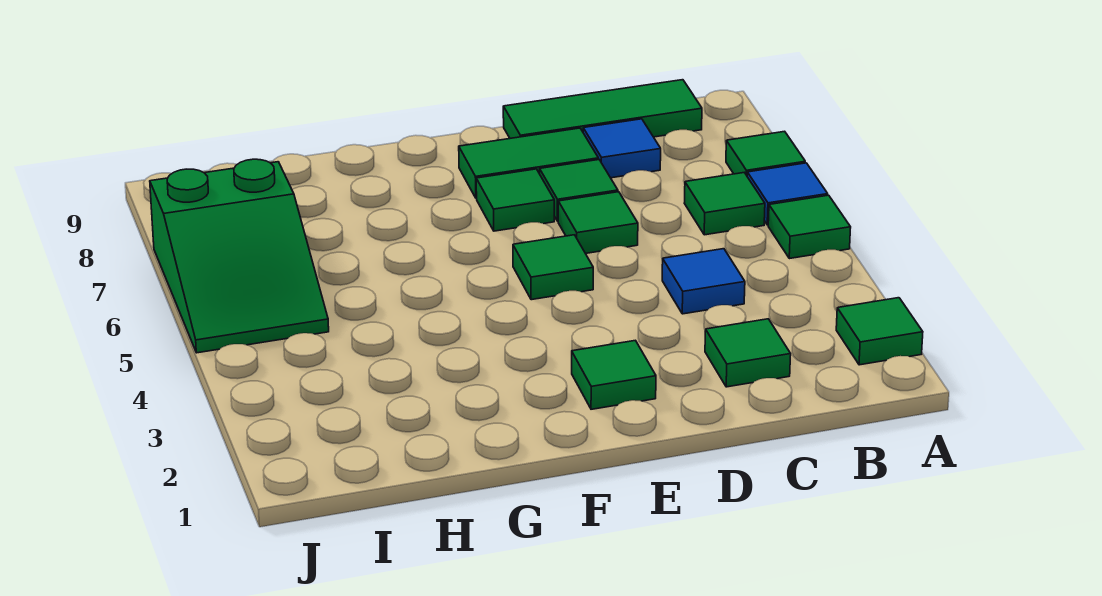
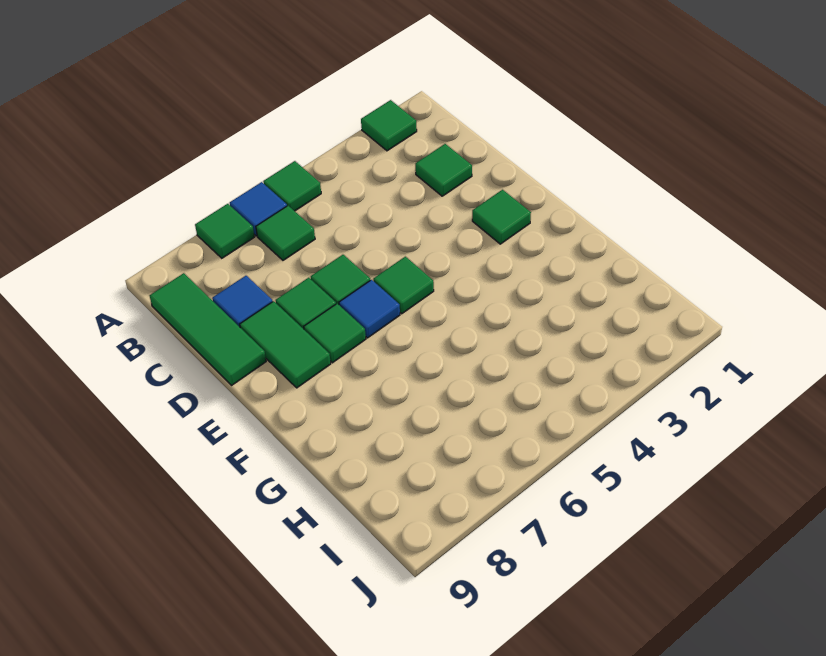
blue tile C4 level 1 -> blue tile E6 level 1
green slope I5:J7 level 1 top 7 -> none

